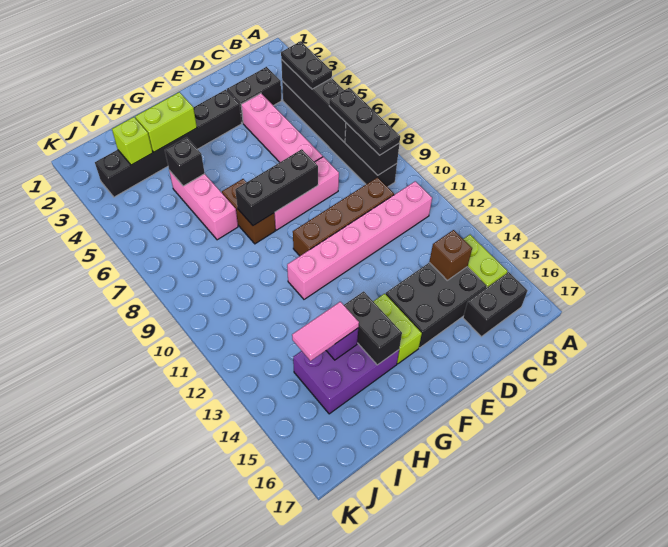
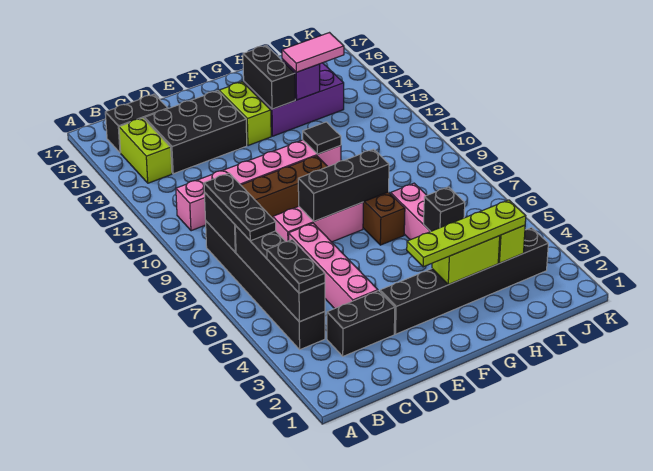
brown brick C14 level 2 -> none
none -> lime plate F3:I3 level 3
none -> black tile G11 level 2

